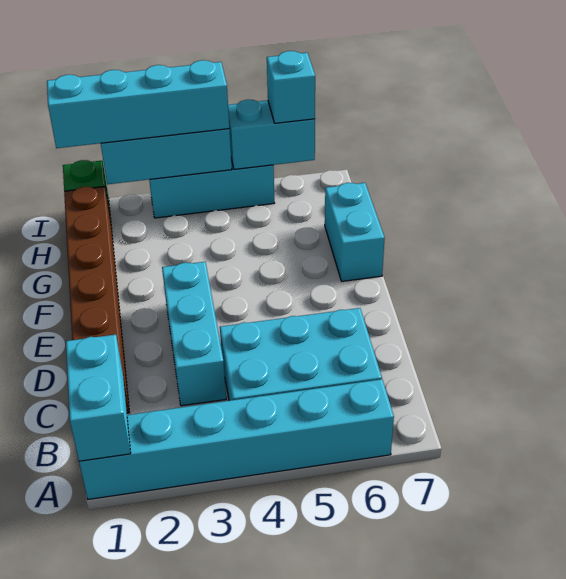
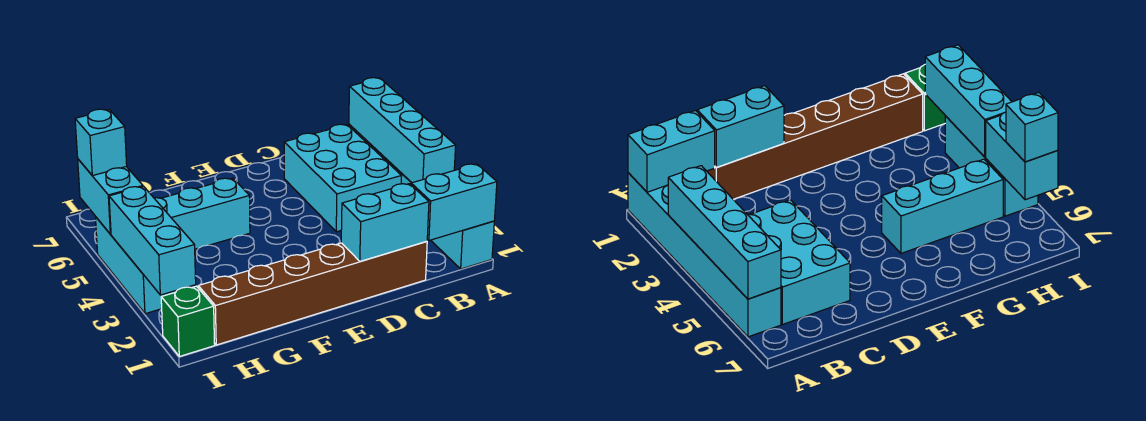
cyan brick C3:E3 level 1 -> cyan brick F5:H5 level 1
cyan brick F7:G7 level 1 -> cyan brick C1:D1 level 2
cyan brick I1:I4 level 3 -> cyan brick A3:A6 level 2

